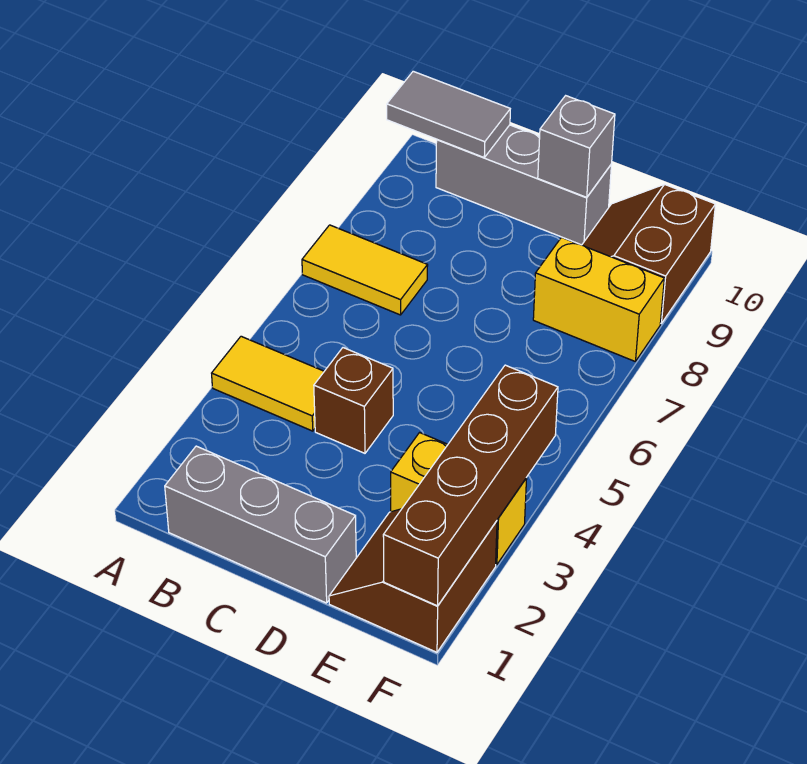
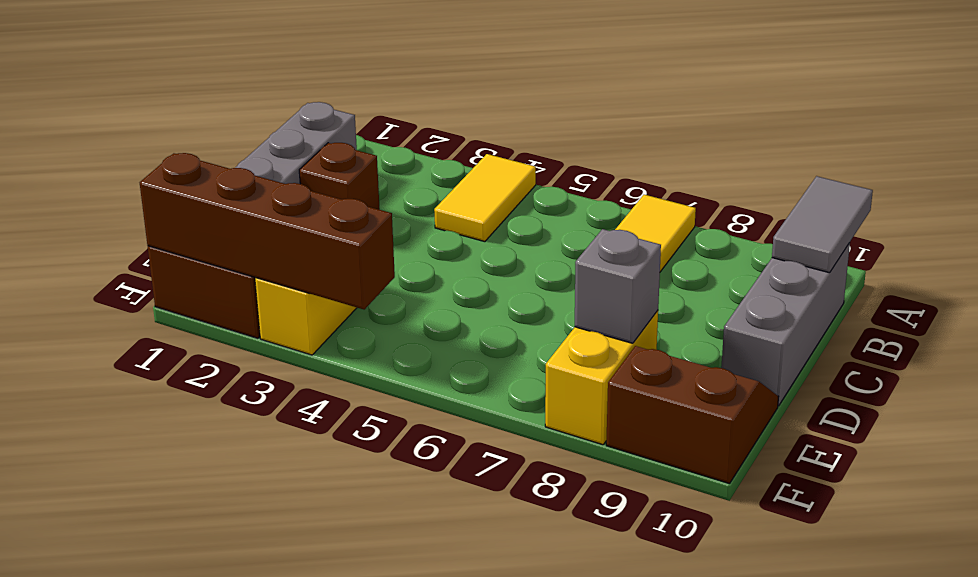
brown brick C4 level 1 -> brown brick C2 level 1
grey brick D10 level 2 -> grey brick E8 level 2

